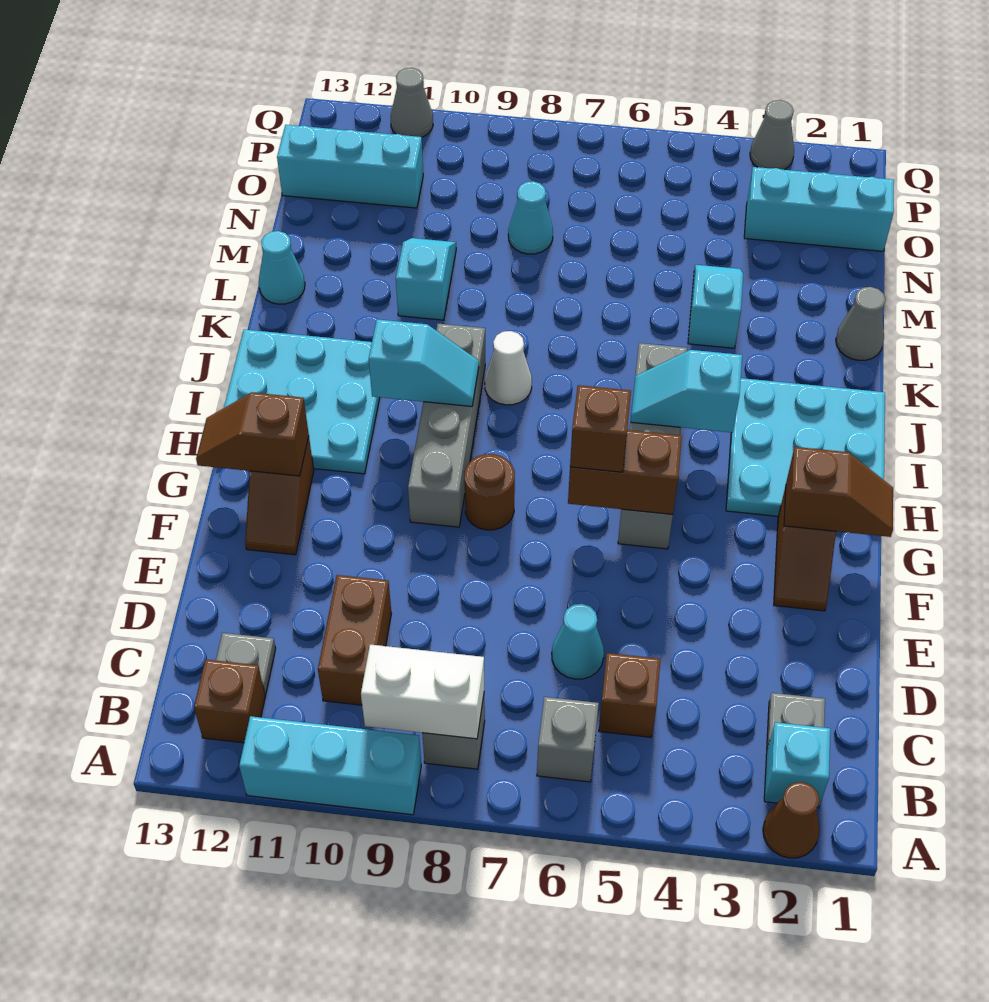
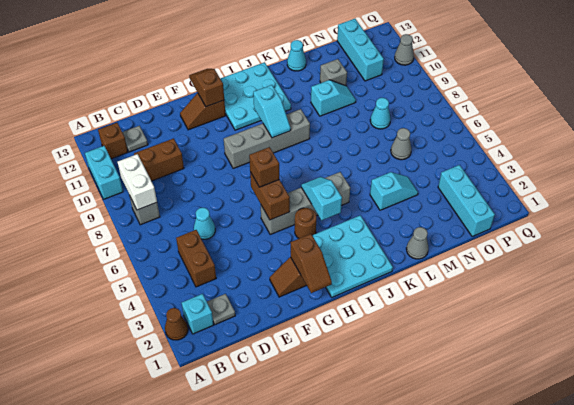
cyan brick A9:A11 level 1 -> cyan brick A10:A11 level 1
grey brick B6 level 1 -> grey brick M11 level 1
brown brick C5 level 1 -> brown brick C4:C5 level 1
brown round brick G8 level 1 -> brown round brick H4 level 1
white cone J8 level 1 -> none
grey cone Q3 level 1 -> grey cone N6 level 1

